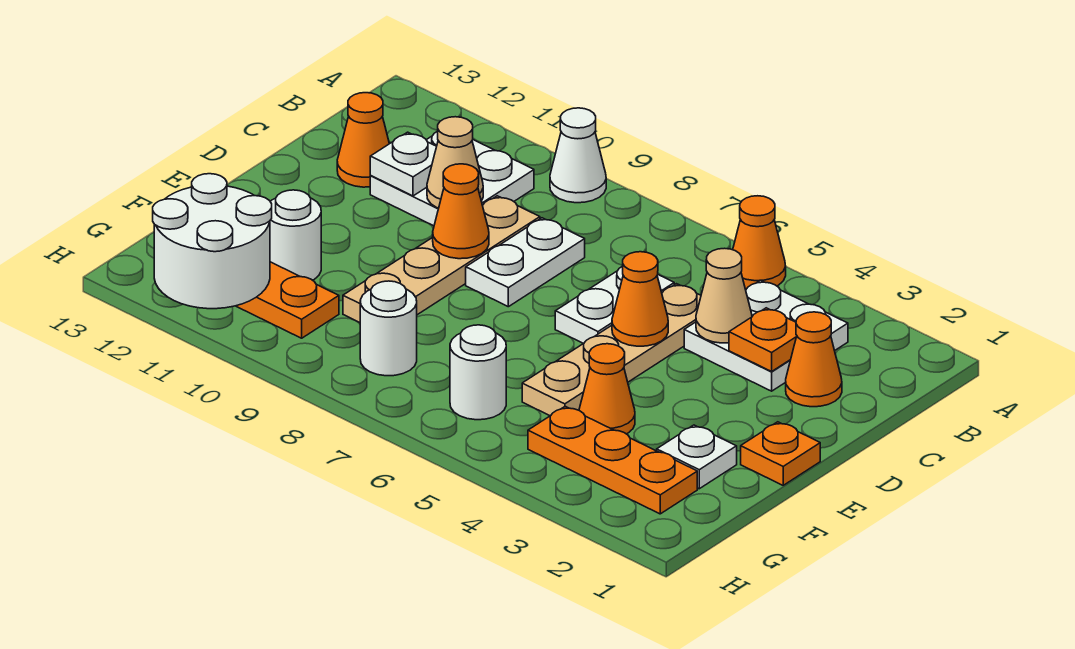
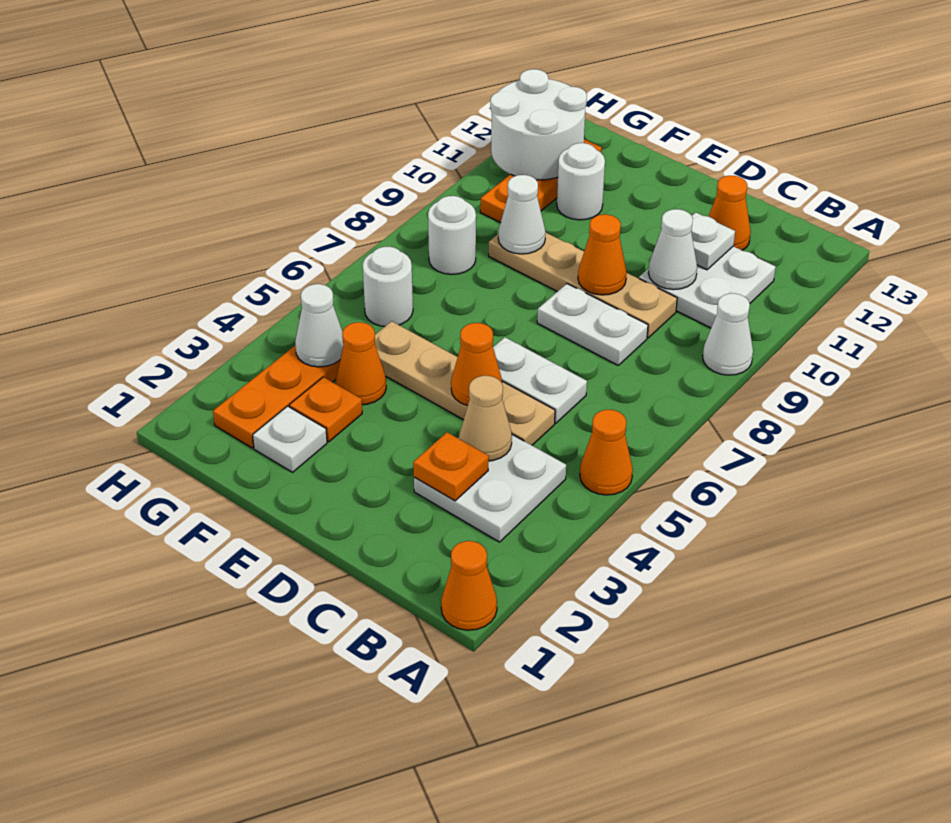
orange cone C2 level 1 -> orange cone A1 level 1
tan cone C10 level 2 -> white cone C10 level 2
orange plate E1 level 1 -> orange plate F3 level 1
none -> white cone F9 level 2
none -> white cone G4 level 2

